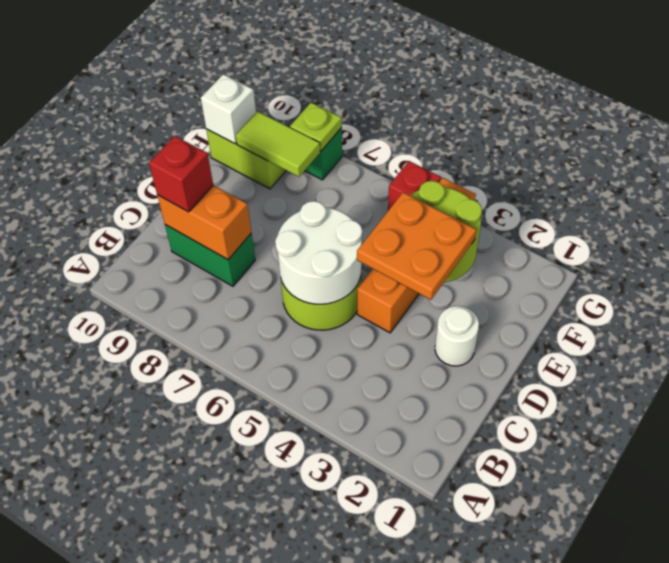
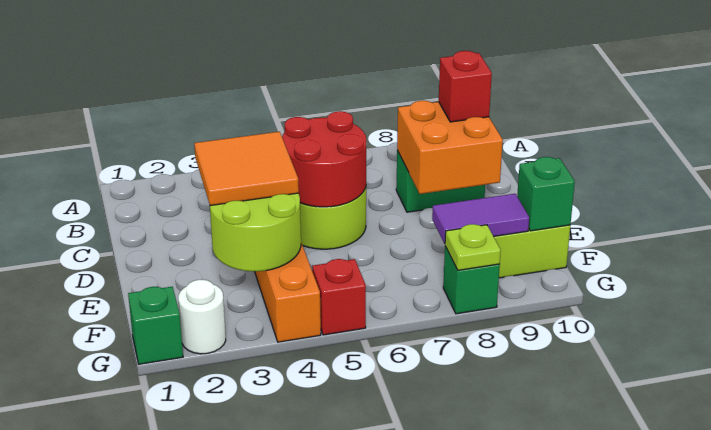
white round brick C5:D6 level 2 -> red round brick C5:D6 level 2
orange brick C8:C9 level 2 -> orange brick C8:D9 level 2
white round brick D2 level 1 -> white round brick G2 level 1
orange plate D3:E4 level 3 -> orange tile D3:E4 level 3
lime tile F8:F9 level 2 -> purple tile F8:F9 level 2
white brick F10 level 2 -> green brick F10 level 2
none -> green brick G1 level 1

